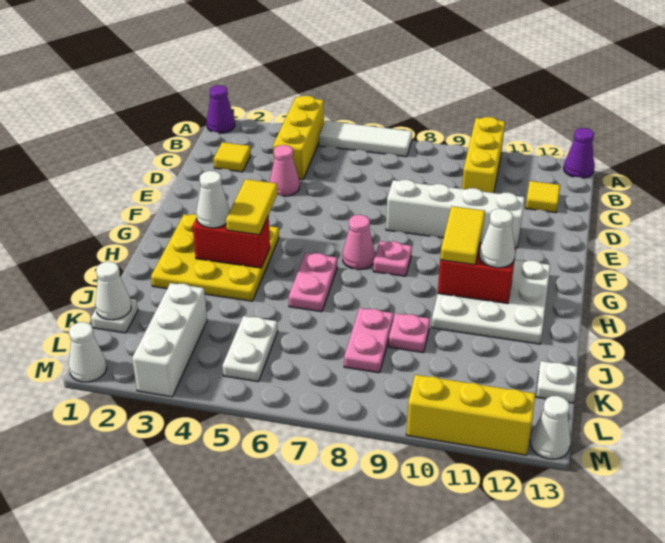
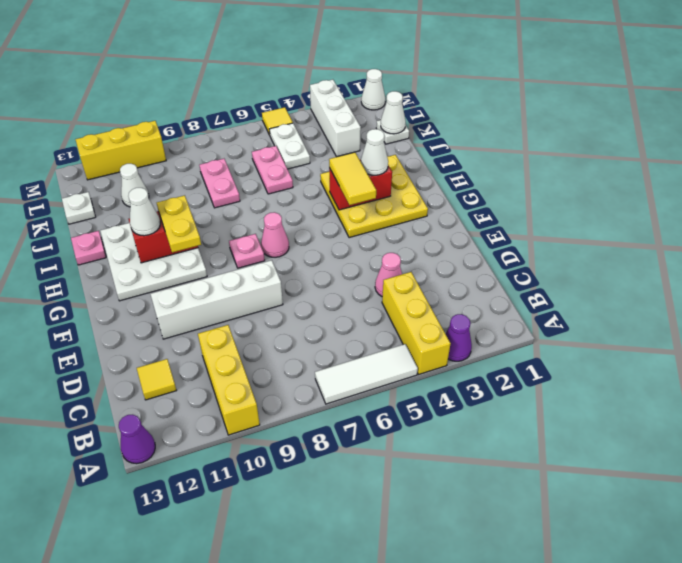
purple cone A1 level 1 -> purple cone A3 level 1
yellow tile C2 level 1 -> yellow tile M5 level 1
yellow tile G10:H10 level 3 -> yellow plate G10:H10 level 3
pink plate H6:I6 level 1 -> pink plate J6:K6 level 1
pink plate J9 level 1 -> pink plate I13 level 1
white cone M13 level 1 -> white cone K11 level 1

